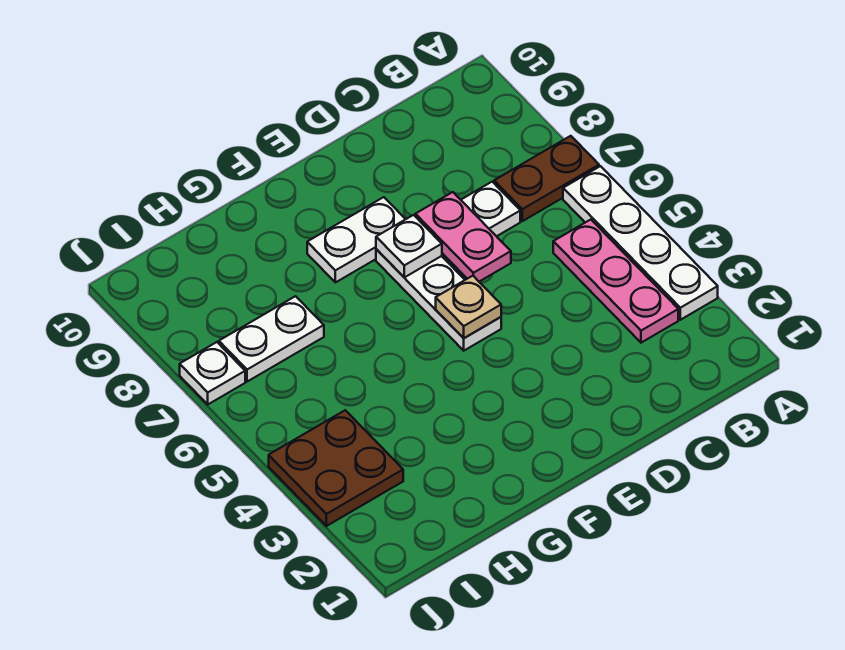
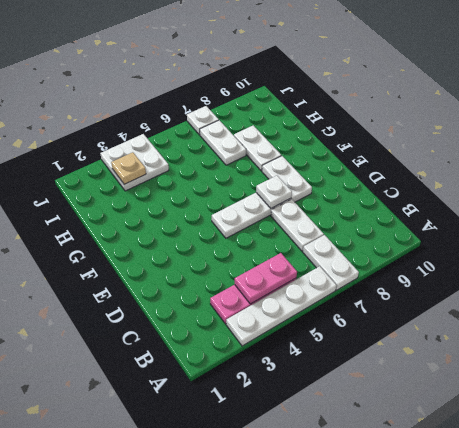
brown plate A7:B7 level 1 -> white plate A7:B7 level 1
pink plate D6:D7 level 2 -> pink plate B4:B5 level 2
tan plate E5 level 2 -> tan plate I3 level 2
none -> white plate G8:H8 level 1
brown plate I3:J4 level 1 -> white plate I3:J4 level 1

